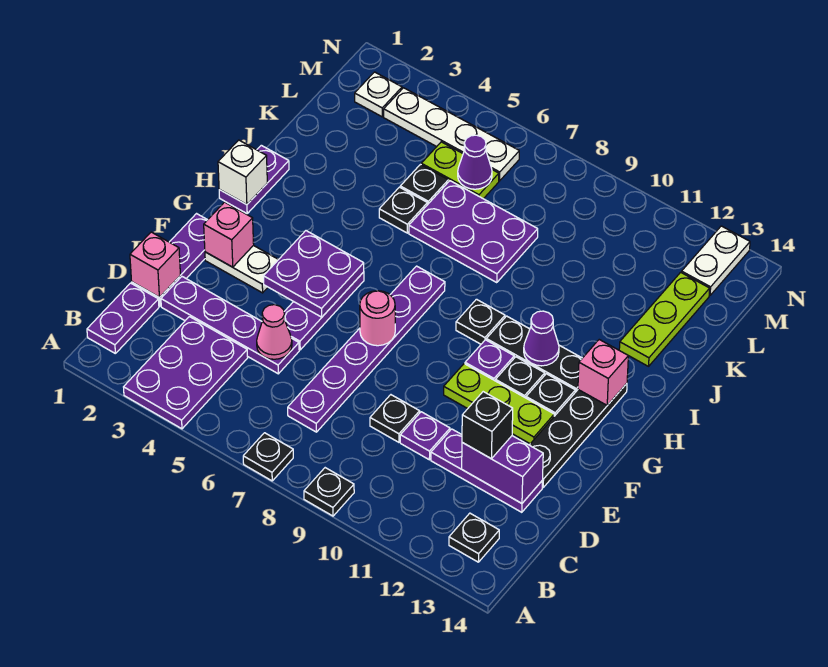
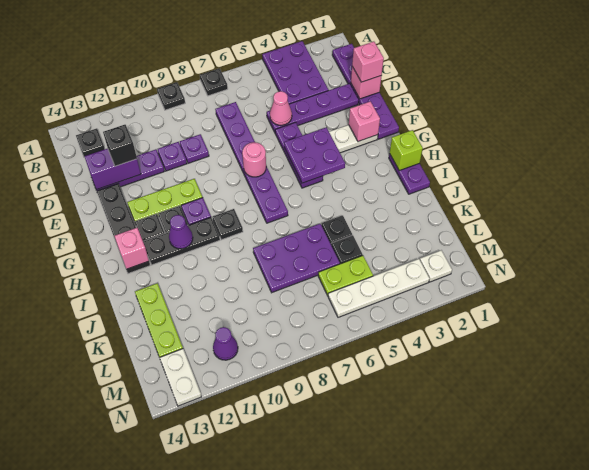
none -> pink brick D1 level 3
black plate D9 level 1 -> purple plate D9 level 1
white brick H1 level 2 -> lime brick H1 level 2
purple cone L6 level 2 -> purple cone M11 level 1

